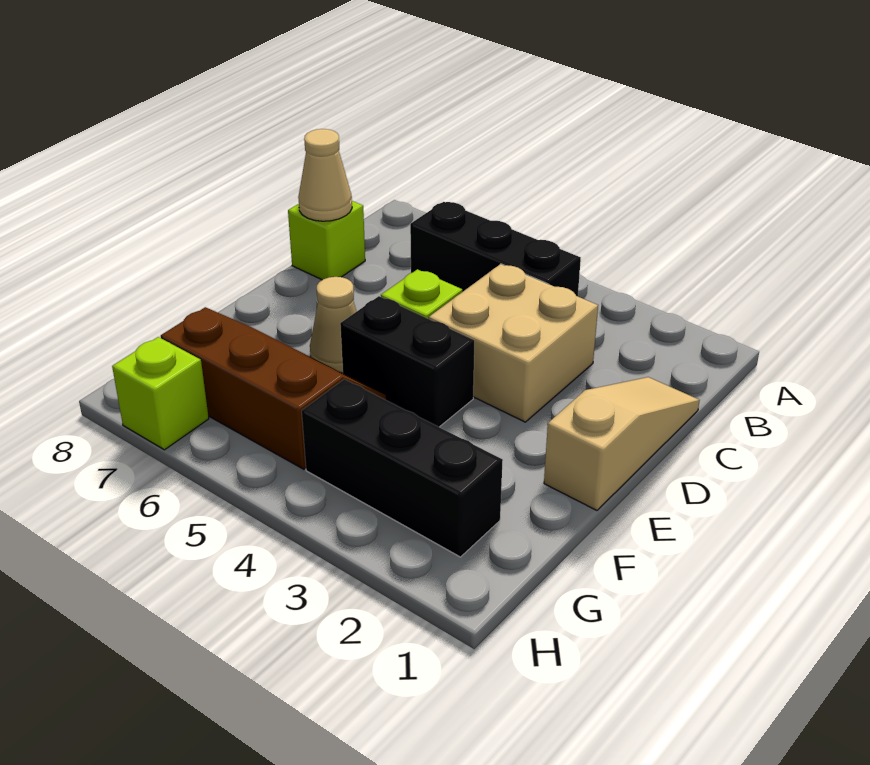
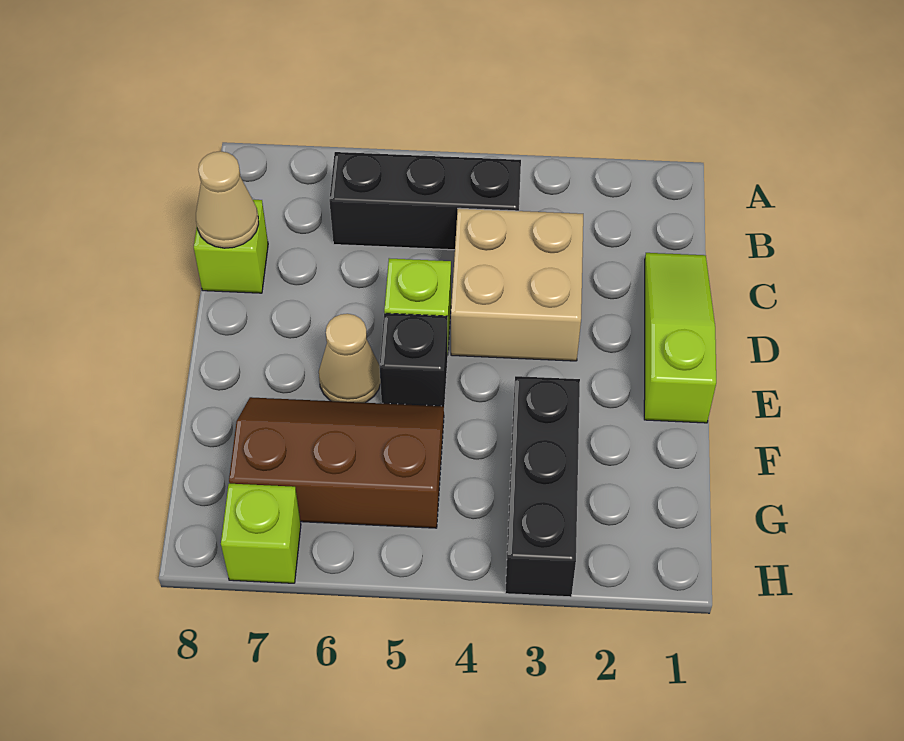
tan slope C1:E1 level 1 top E -> lime slope C1:E1 level 1 top E
black brick E4:E5 level 1 -> black brick E5 level 1
black brick G2:G4 level 1 -> black brick F3:H3 level 1

